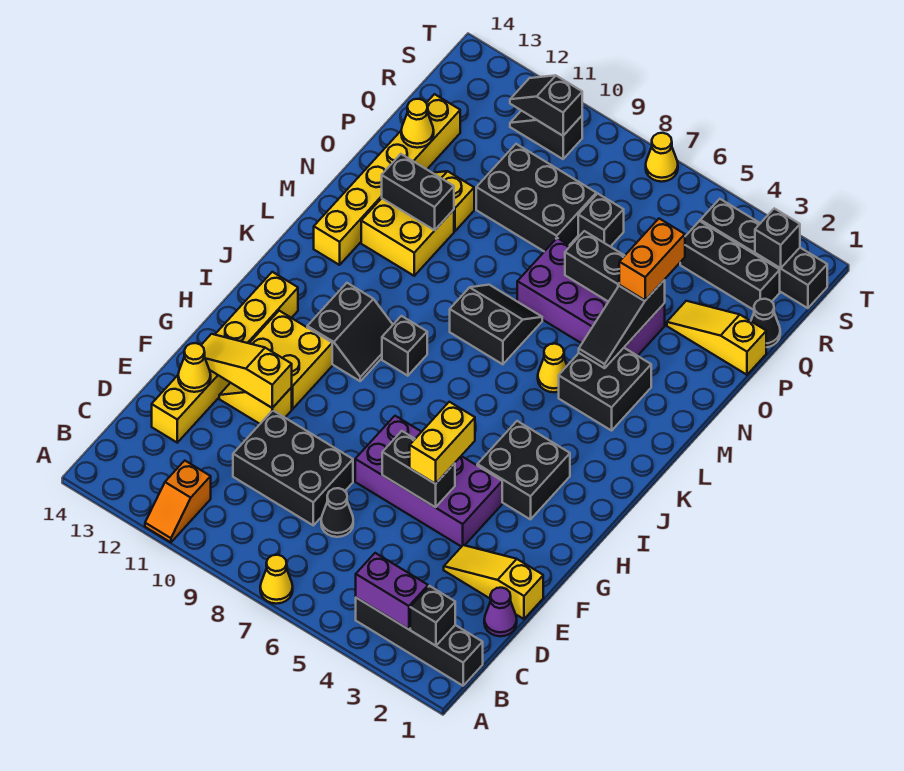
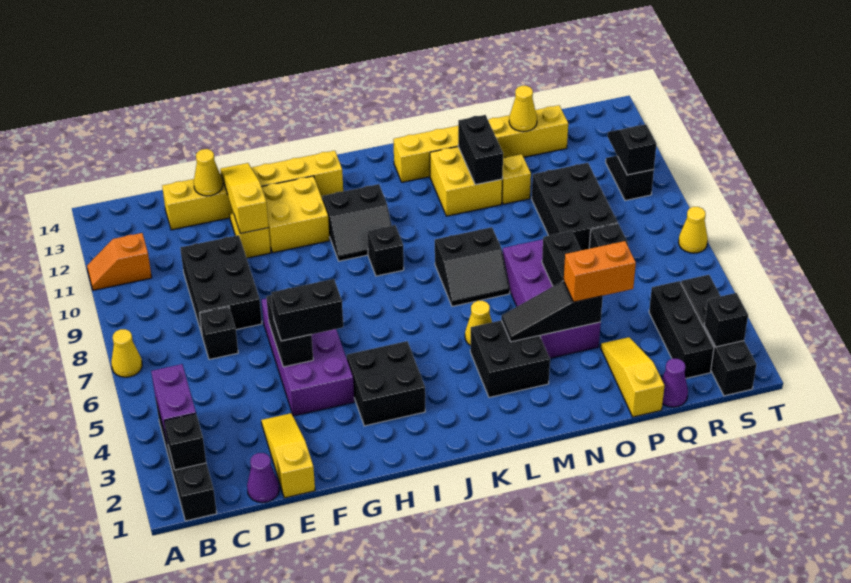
black cone D7 level 1 -> black brick D7 level 1
yellow brick F5:G5 level 3 -> black brick F5:G5 level 3
black slope L7:M8 level 1 top L -> black slope L7:M8 level 1 top 8
black cone Q1 level 1 -> purple cone Q1 level 1

